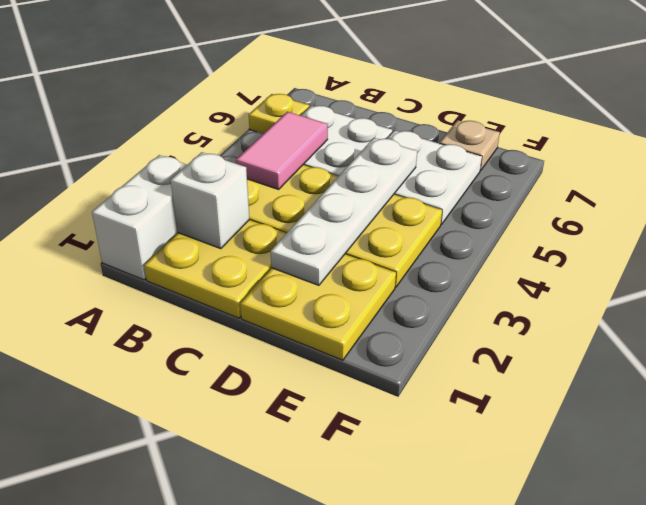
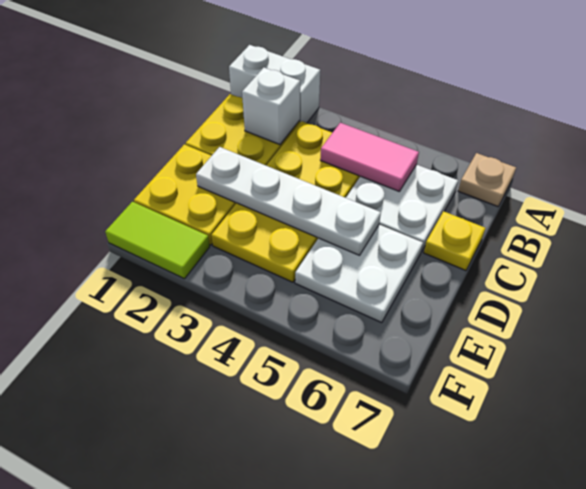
yellow plate A6 level 1 -> yellow plate C7 level 1
tan plate E7 level 1 -> tan plate A7 level 1
none -> lime tile F1:F2 level 1

